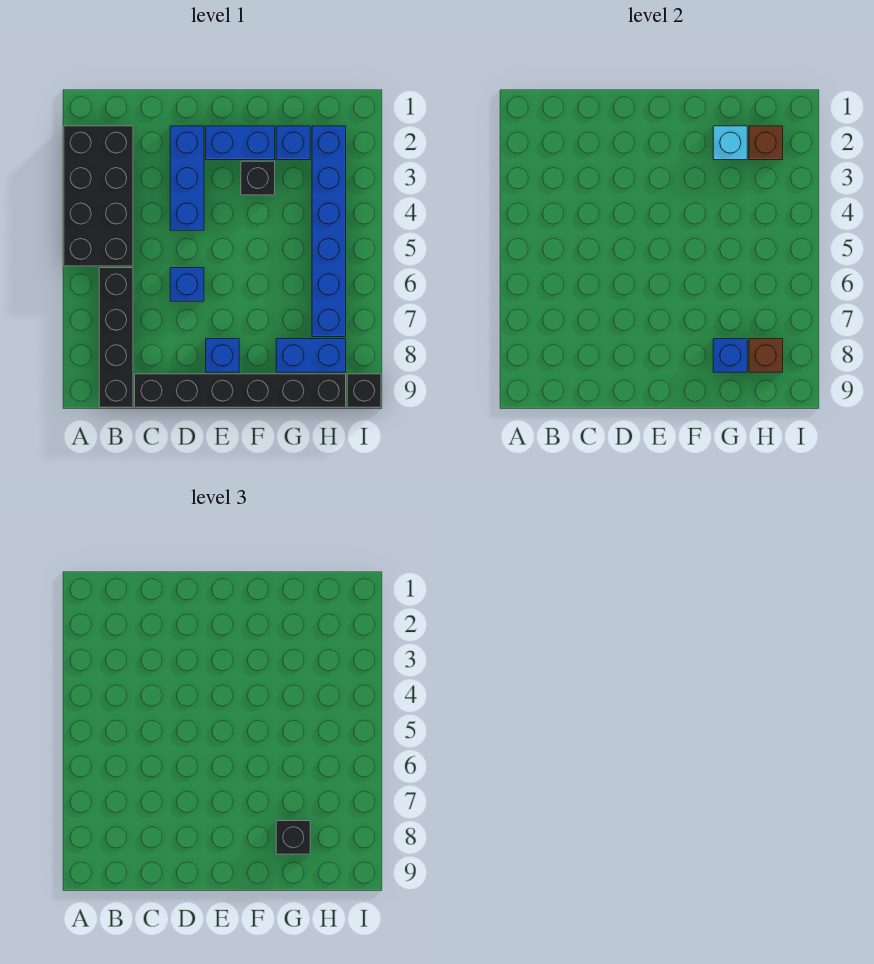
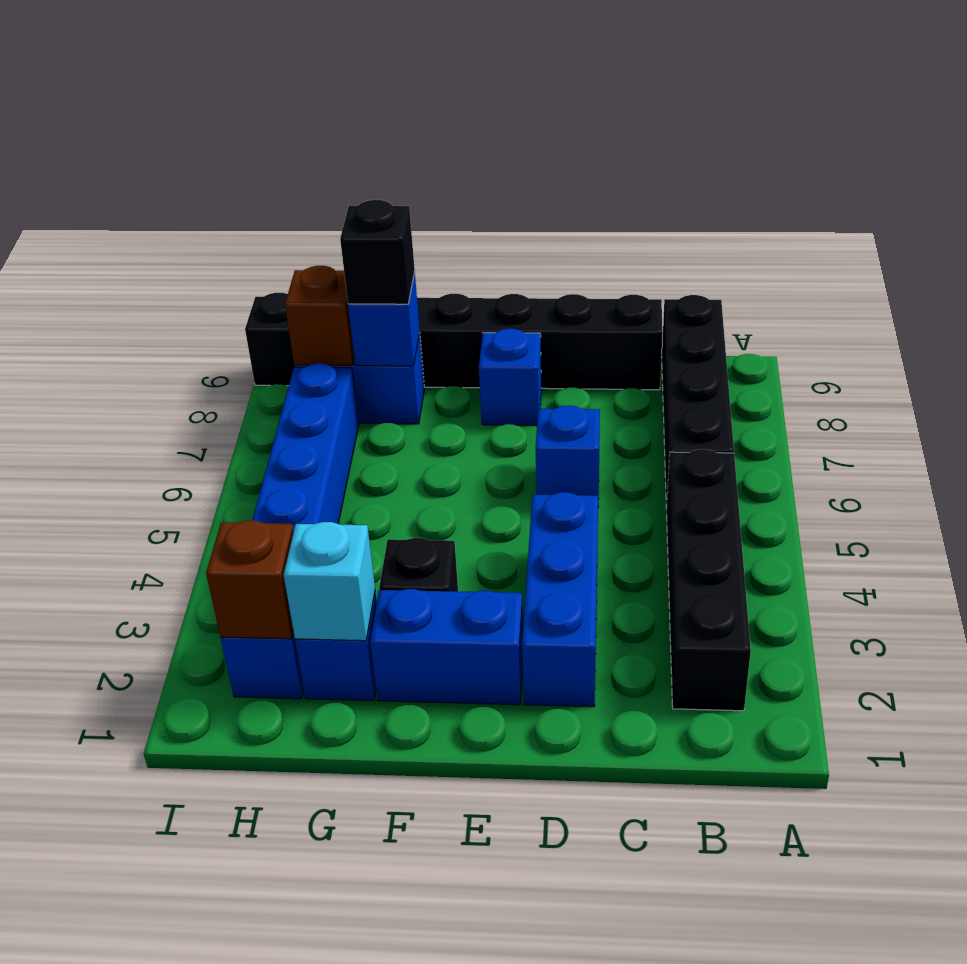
black brick A2:B5 level 1 -> black brick B2:B5 level 1

